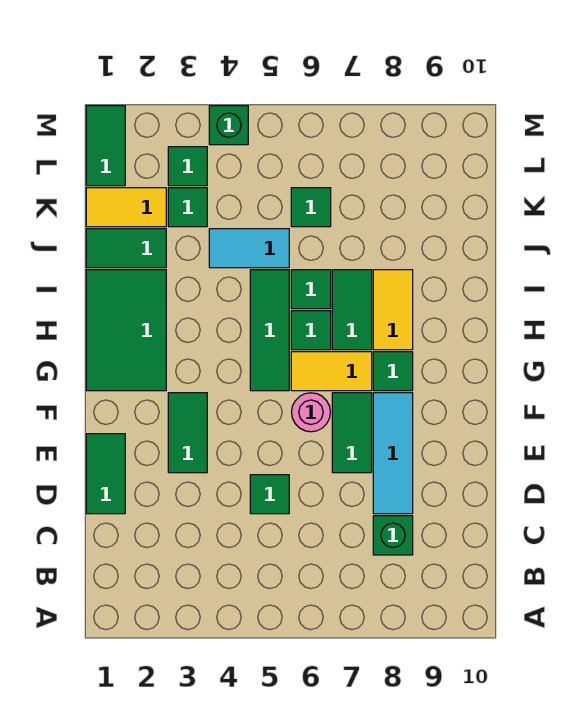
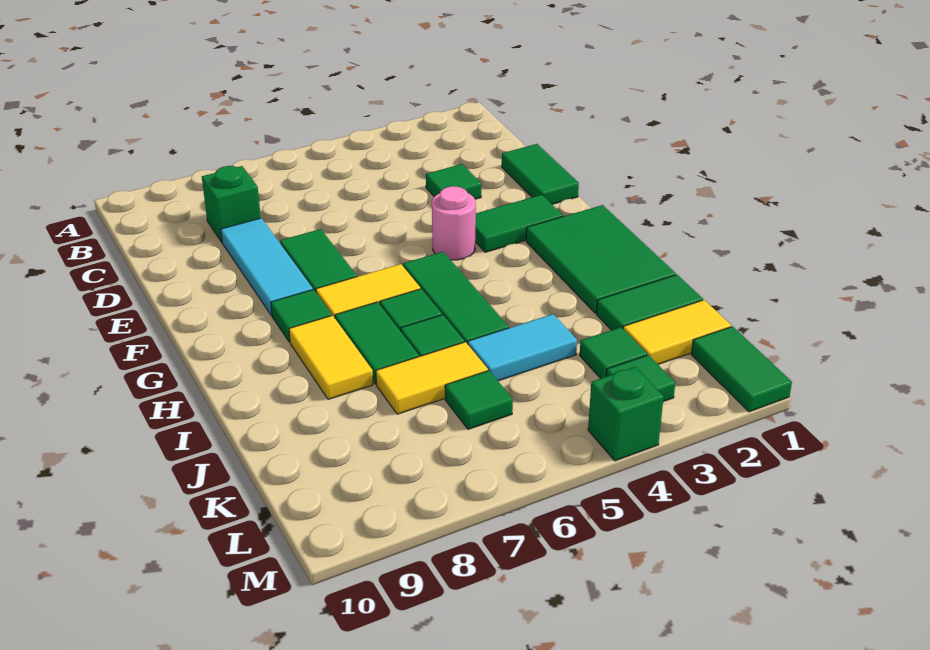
green tile D5 level 1 -> green tile D3 level 1
green tile E3:F3 level 1 -> green tile F2:F3 level 1
pink round brick F6 level 1 -> pink round brick F4 level 1
none -> yellow tile J6:J7 level 1

